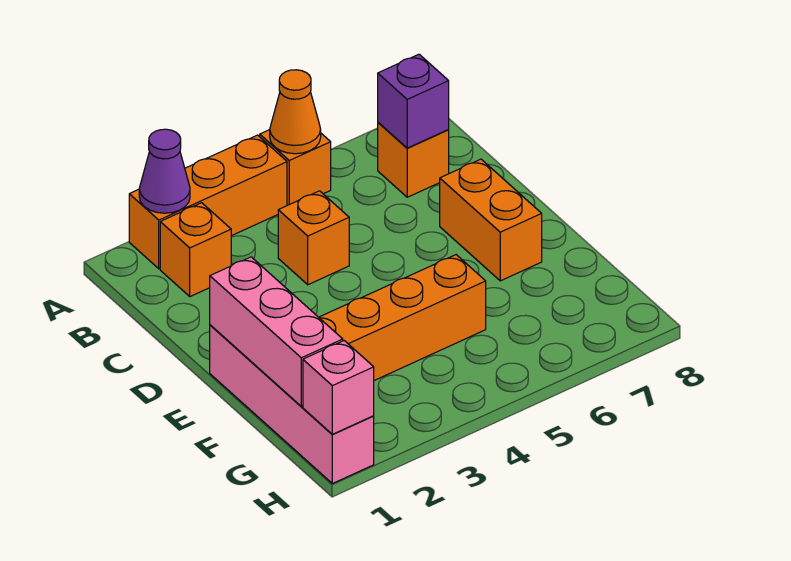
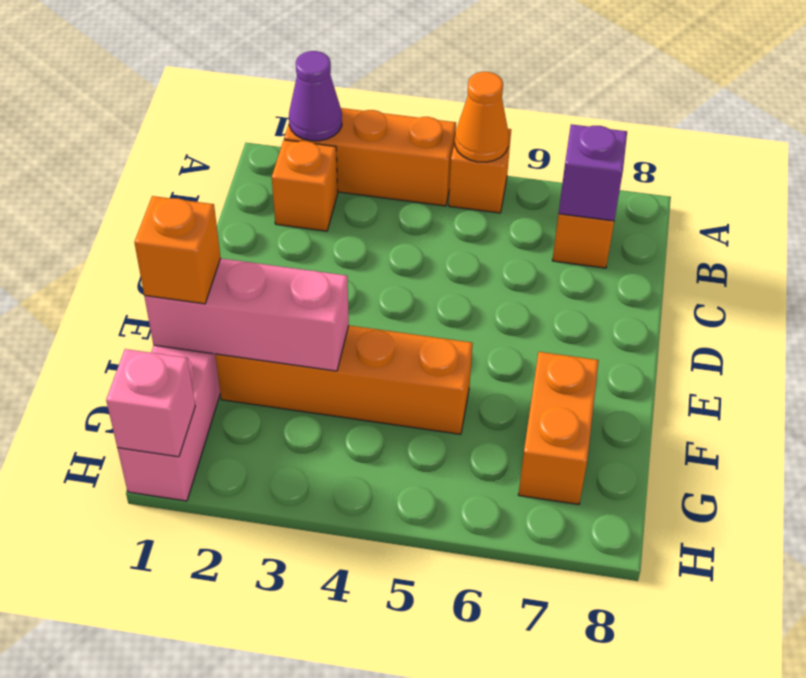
orange brick C4 level 1 -> orange brick F1 level 3
orange brick D7:E7 level 1 -> orange brick F7:G7 level 1
pink brick E1:G1 level 2 -> pink brick F1:F3 level 2

